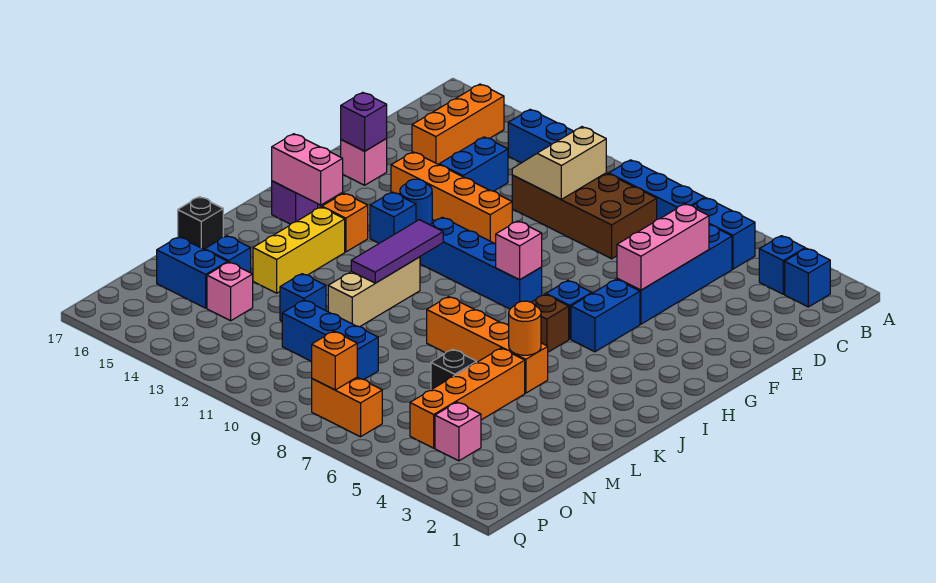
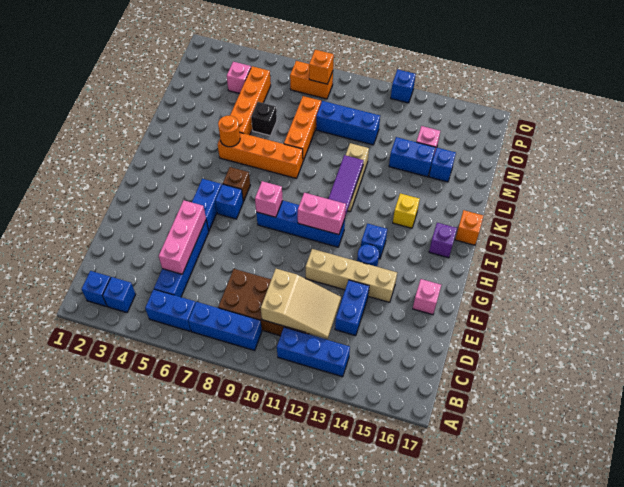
orange brick B15:D15 level 1 -> orange brick L8:N8 level 1
tan slope C10:D11 level 2 top 10 -> tan slope C10:D12 level 2 top 10
orange brick F11:F14 level 1 -> tan brick F11:F14 level 1
purple brick F16 level 2 -> none
orange brick I14 level 1 -> orange brick J17 level 1
pink brick I15:I16 level 2 -> pink brick H10:H11 level 2
yellow brick J14:L14 level 1 -> yellow brick J14 level 1
black brick L17 level 1 -> none
blue brick M12 level 1 -> blue brick Q12 level 1
blue brick N15:N16 level 1 -> blue brick M13:M14 level 1

